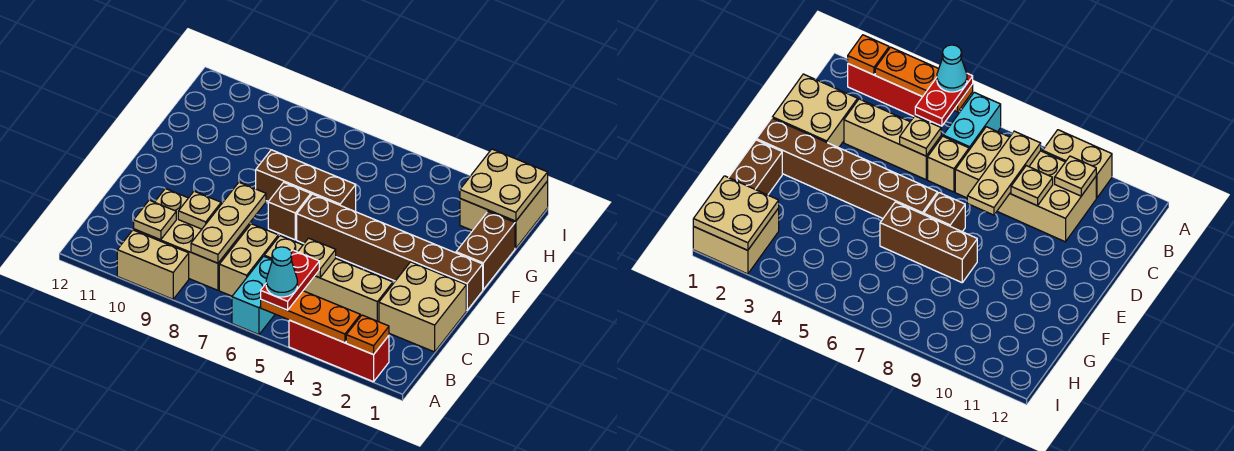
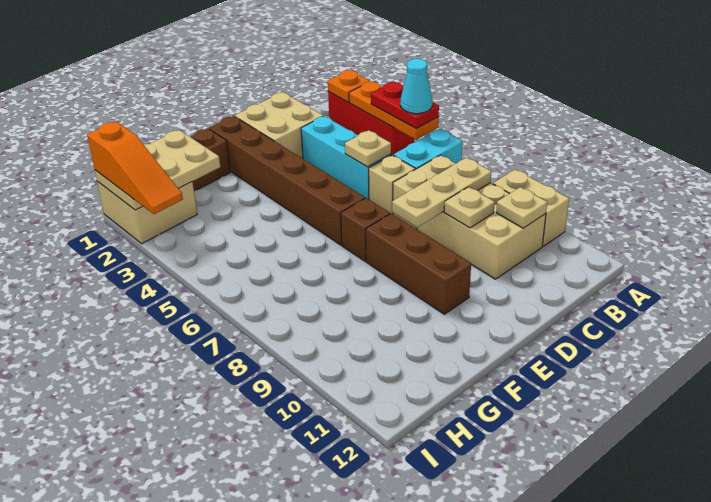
red plate A5:B5 level 3 -> red plate A4:A5 level 3
tan brick C3:C5 level 1 -> cyan brick C3:C5 level 1
brown brick F6:F8 level 1 -> brown brick E8:E10 level 1
tan plate H1:I2 level 2 -> tan plate G1:I2 level 2
none -> orange slope I1:I3 level 3 top 1

